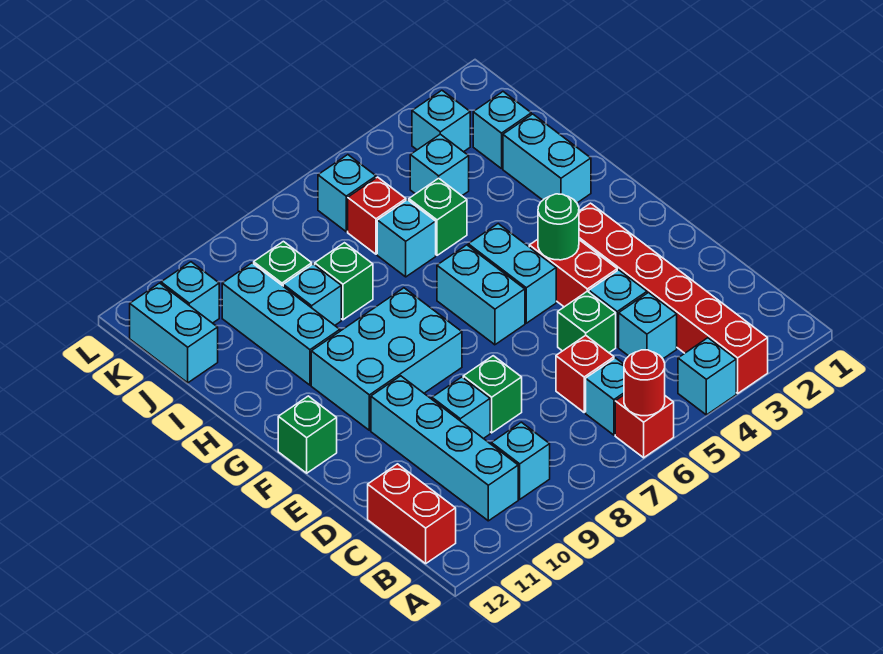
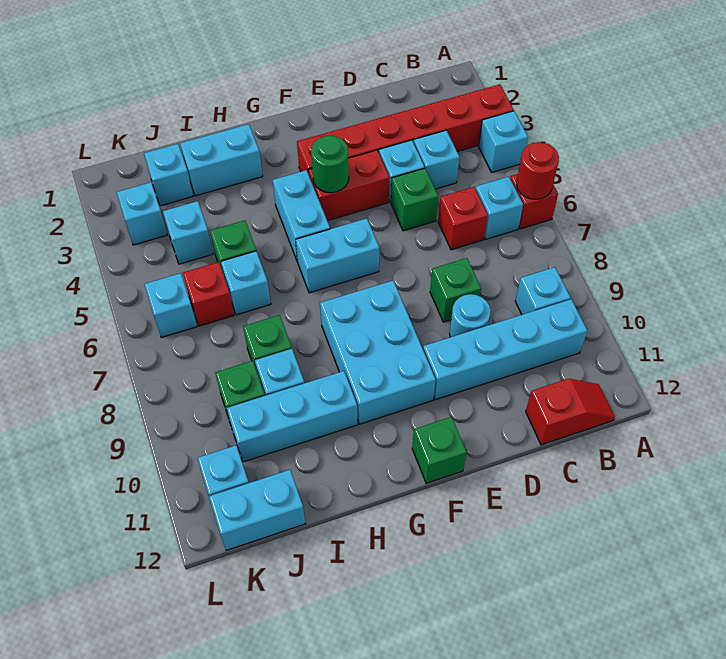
red brick B12:C12 level 1 -> red slope B12:C12 level 1 top C
cyan brick D9 level 1 -> cyan round brick D9 level 1
cyan brick F5:G5 level 1 -> cyan brick G4:G5 level 1

